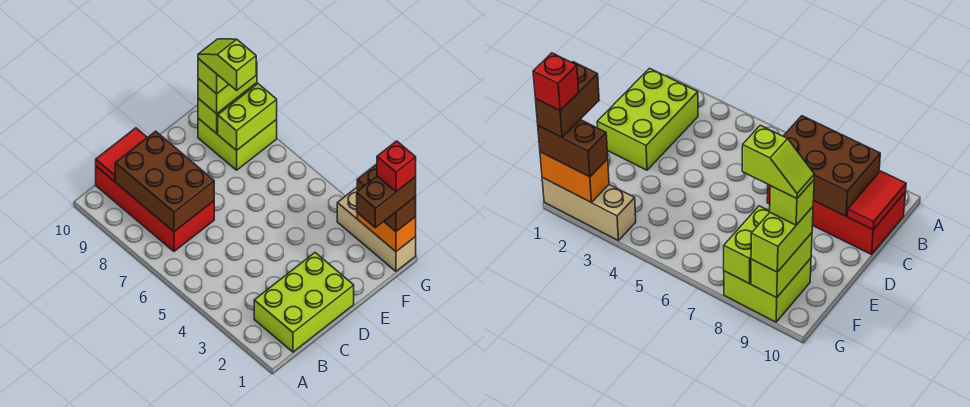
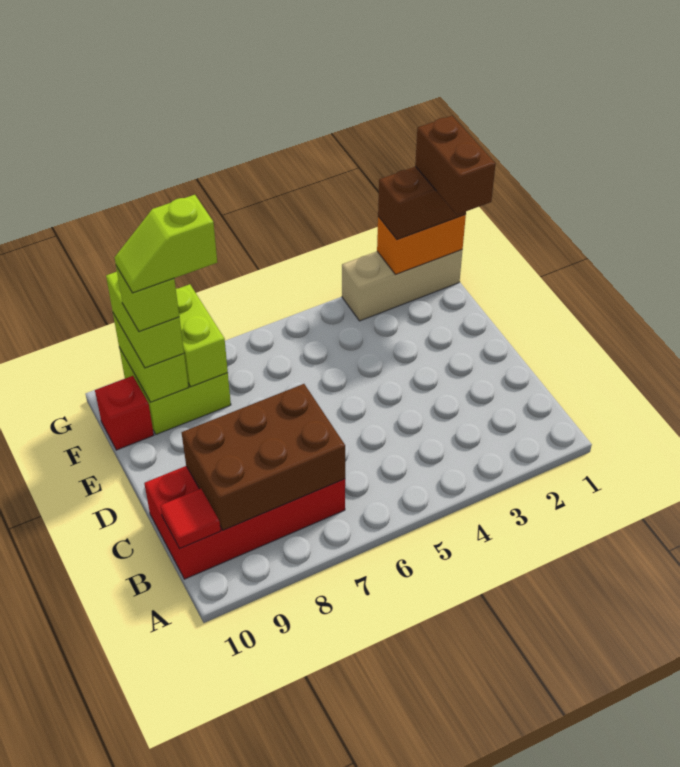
lime brick B1:D2 level 1 -> none
red tile B10:C10 level 2 -> red tile B10 level 2
red brick G1 level 5 -> red brick F10 level 1

